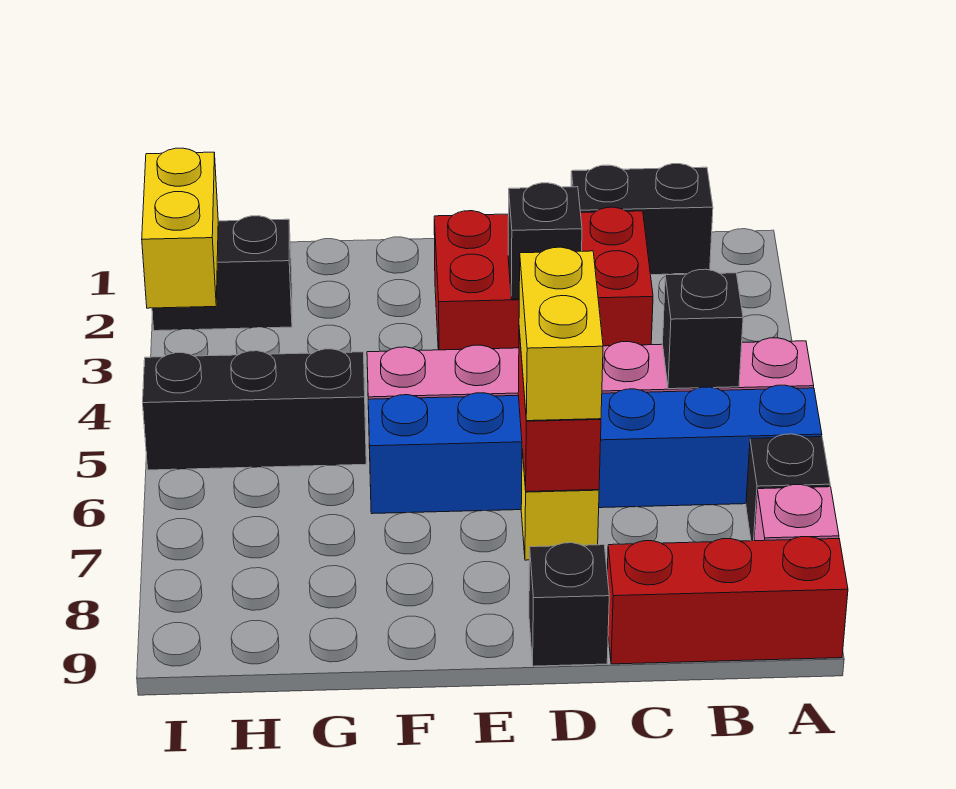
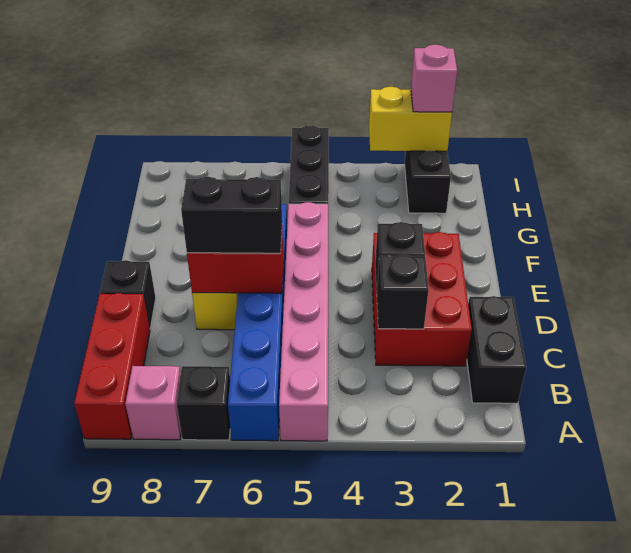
black brick B5 level 2 -> black brick C3 level 2
yellow brick D6:D7 level 3 -> black brick D6:D7 level 3
none -> pink brick I2 level 3

